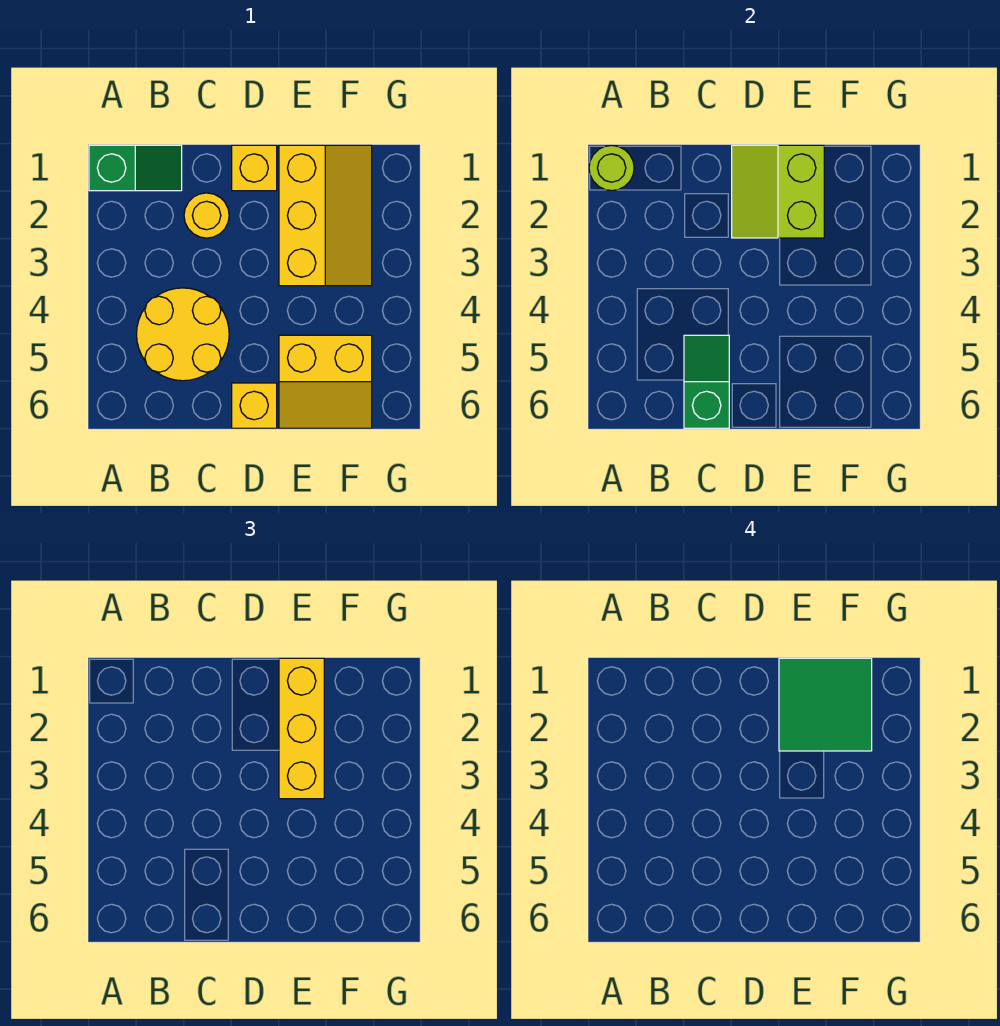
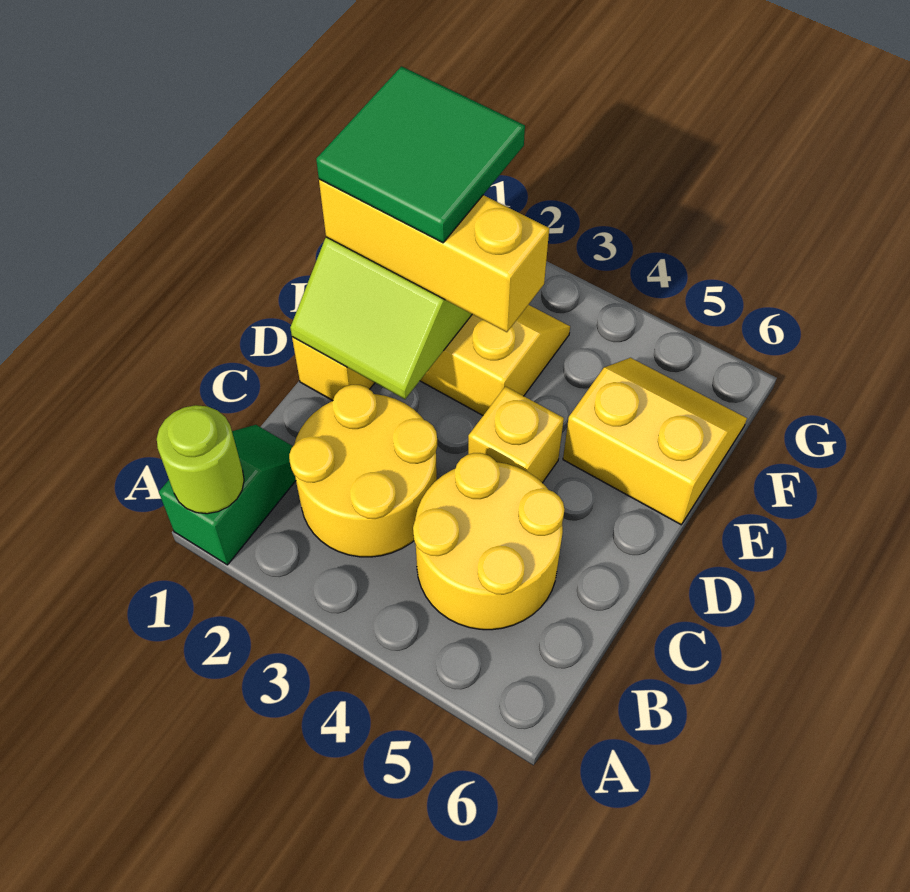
yellow round brick C2 level 1 -> yellow round brick B2:C3 level 1
green slope C5:C6 level 2 top 6 -> none
yellow brick D6 level 1 -> yellow brick D4 level 1
yellow slope E5:F6 level 1 top 5 -> yellow slope E5:F6 level 1 top E

